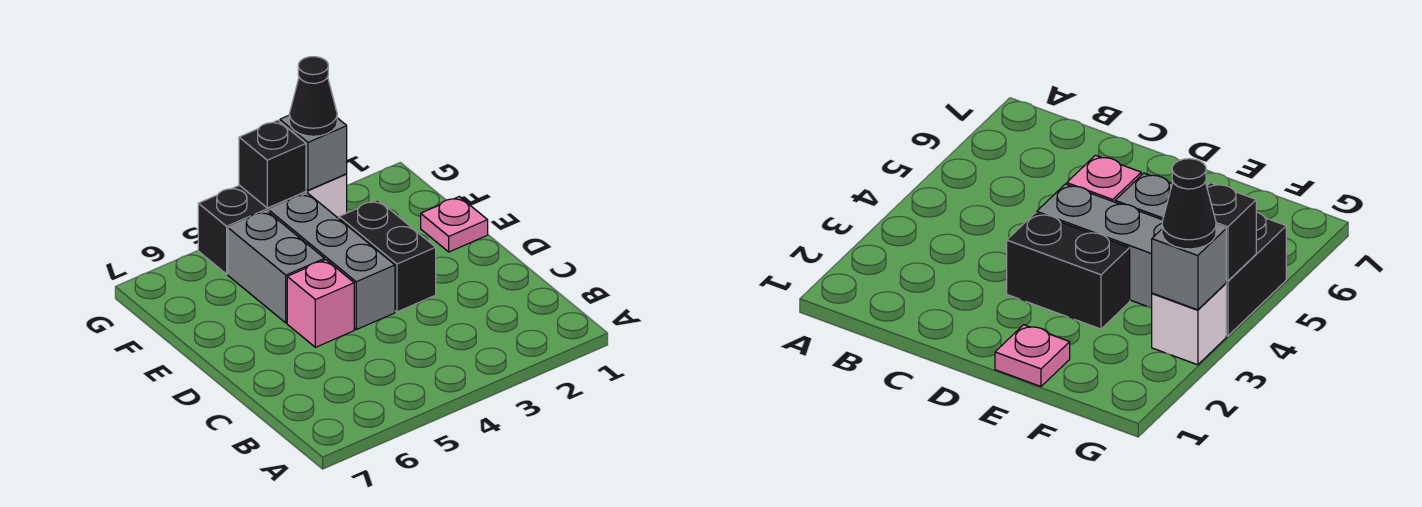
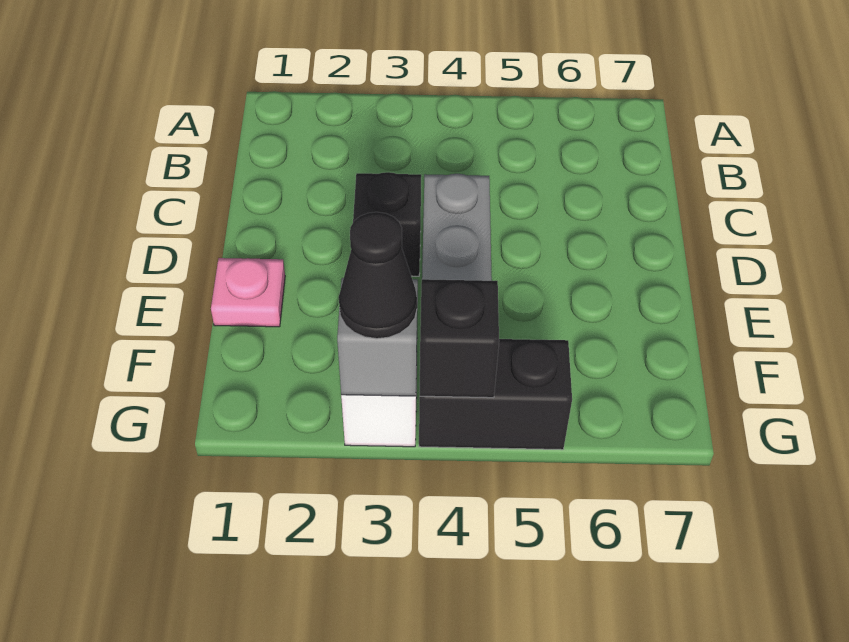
black brick D3:E3 level 1 -> black brick D3 level 1
pink brick D5 level 1 -> none
grey brick E5:F5 level 1 -> none

